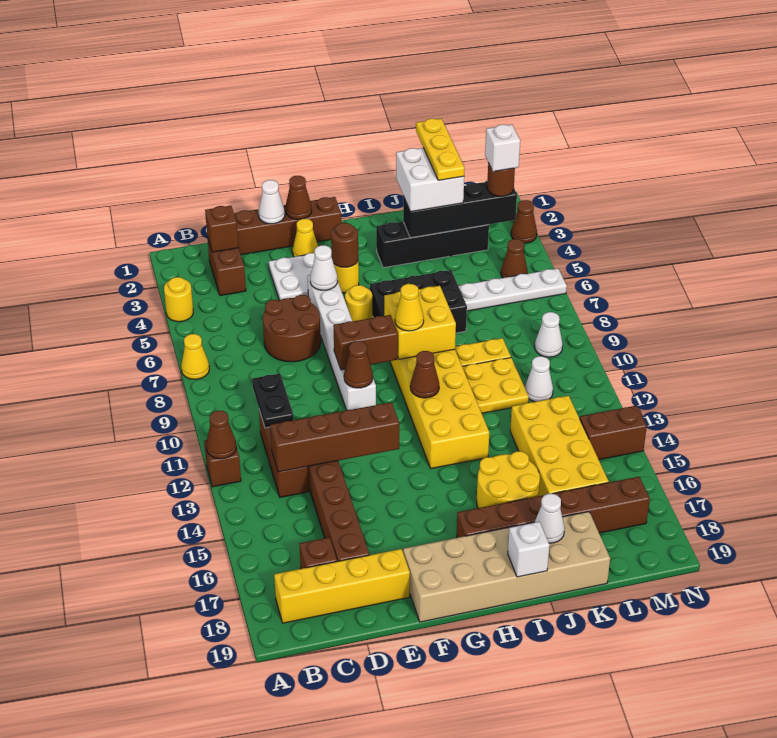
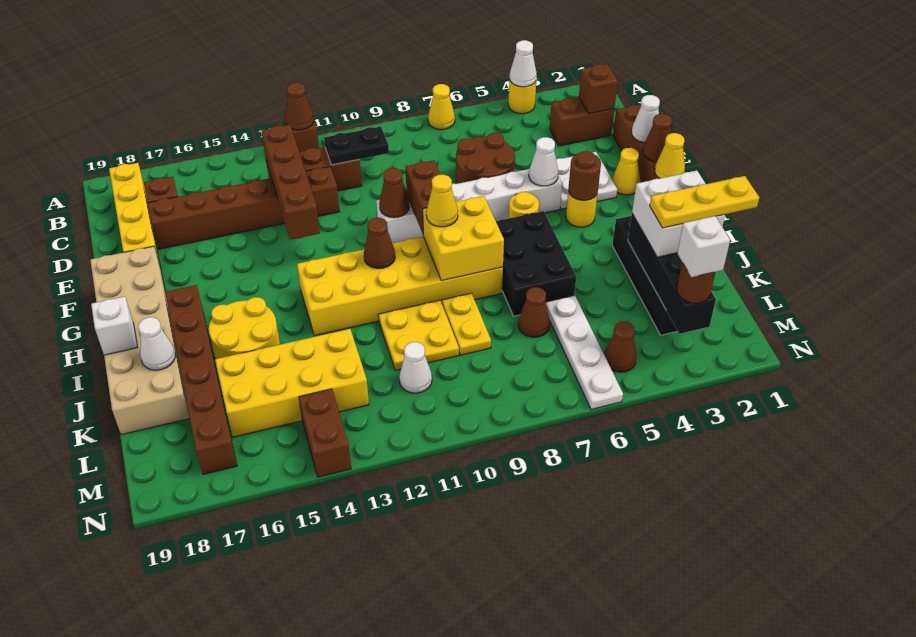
none -> yellow cone G1 level 2
white cone M9 level 1 -> white cone A4 level 2
brown cone N3 level 1 -> brown cone K7 level 1

